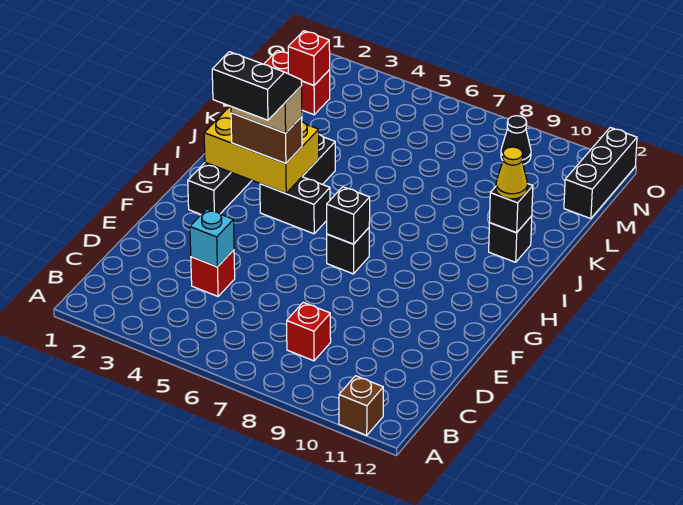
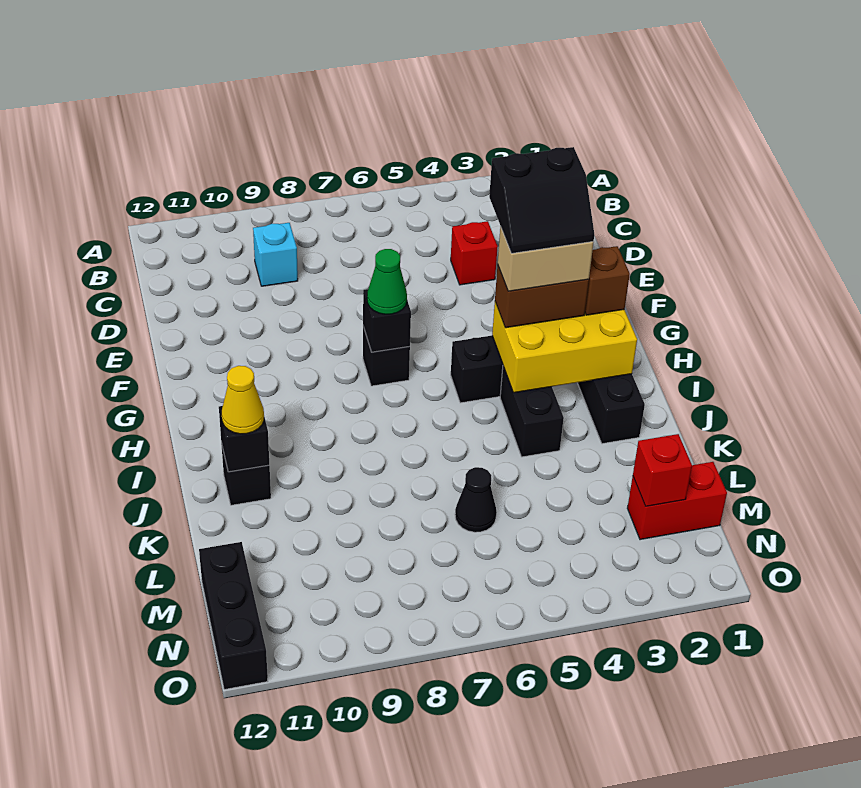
brown brick A11 level 1 -> brown brick H2 level 3
red brick C8 level 1 -> none
cyan brick D4 level 2 -> cyan brick C9 level 1
none -> green cone G7 level 3
black cone N9 level 1 -> black cone L6 level 1

